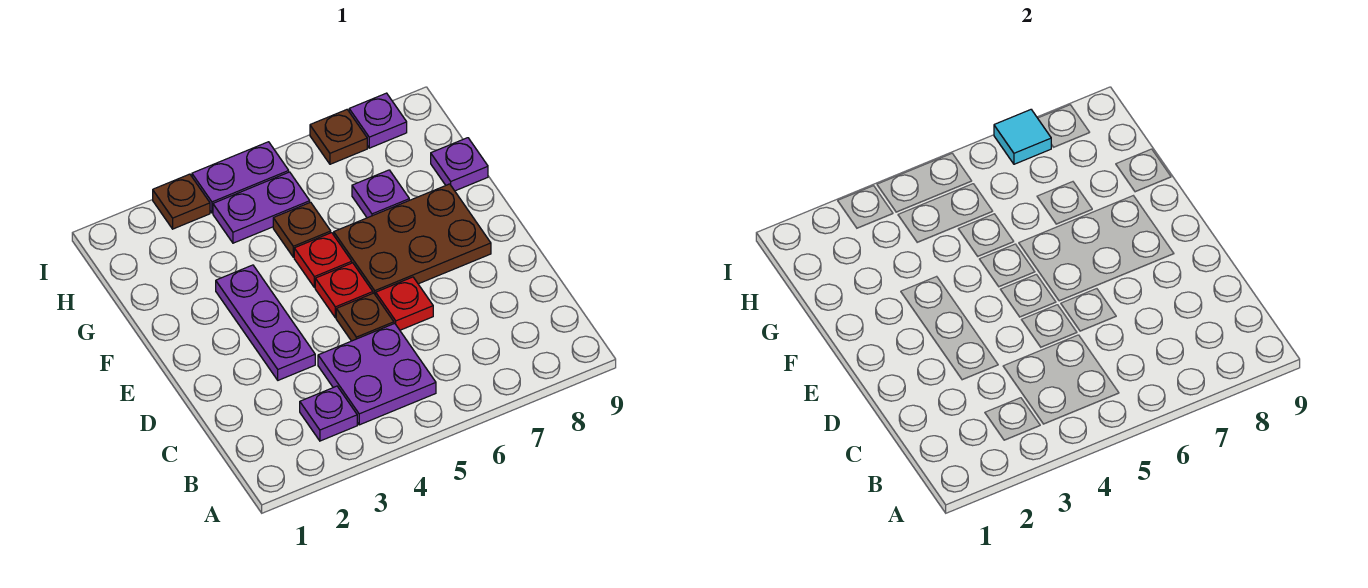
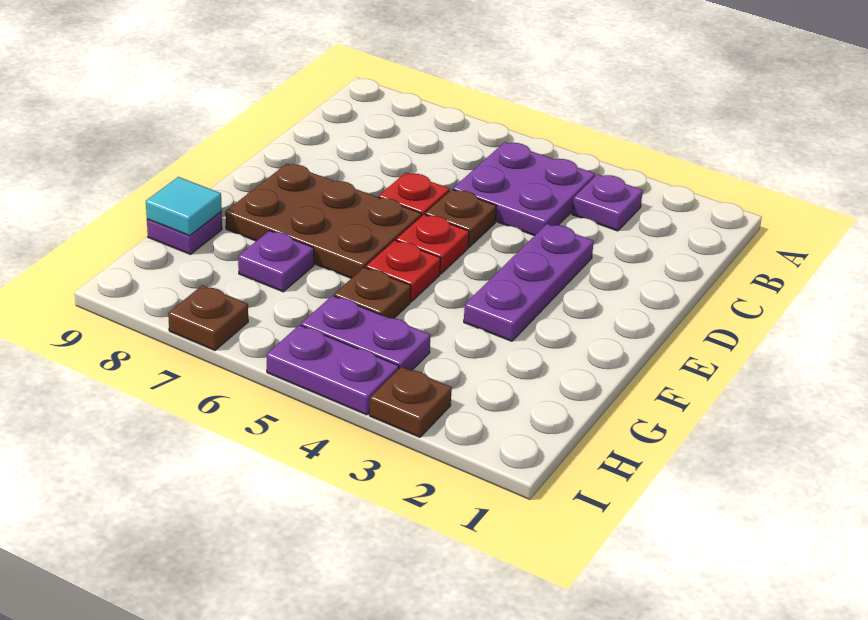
cyan tile I7 level 2 -> cyan tile G9 level 2
purple plate I8 level 1 -> none

